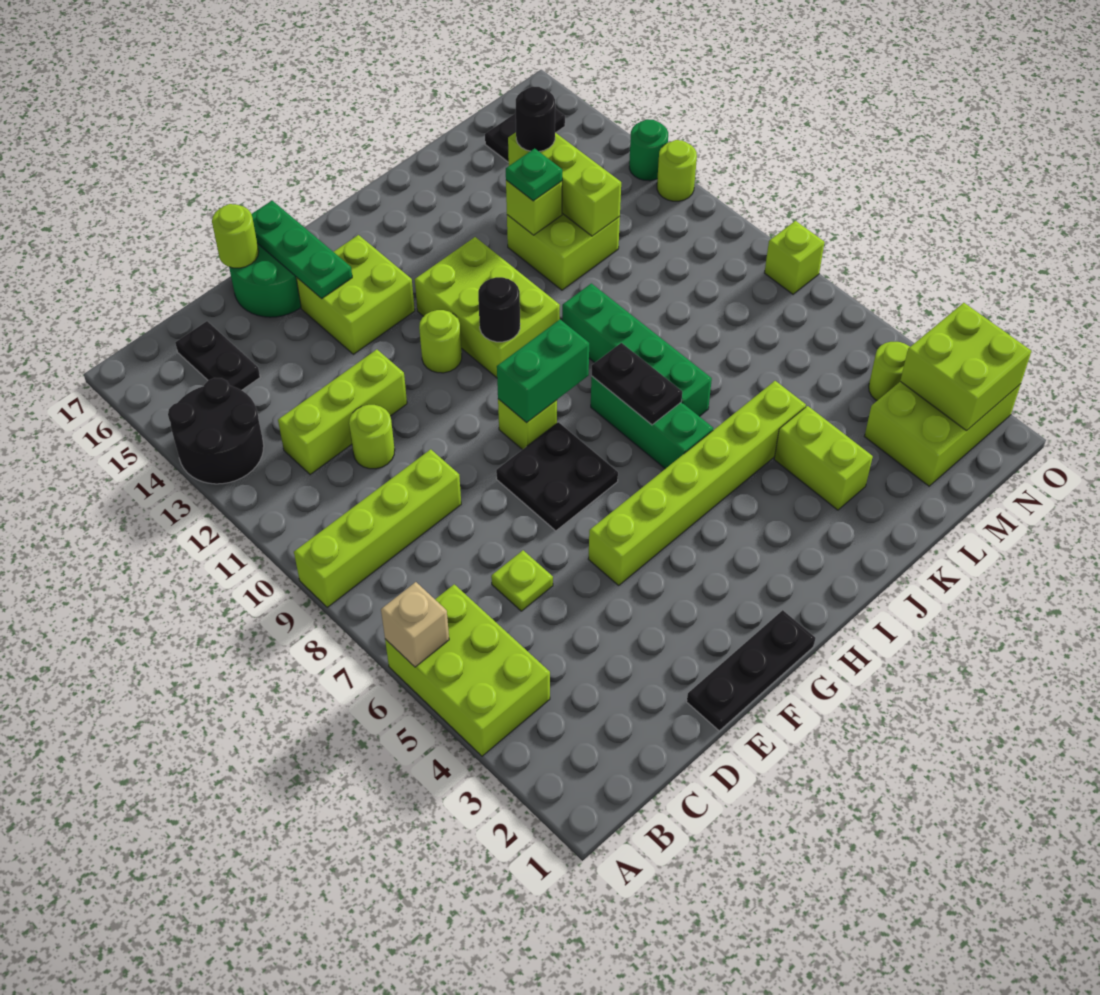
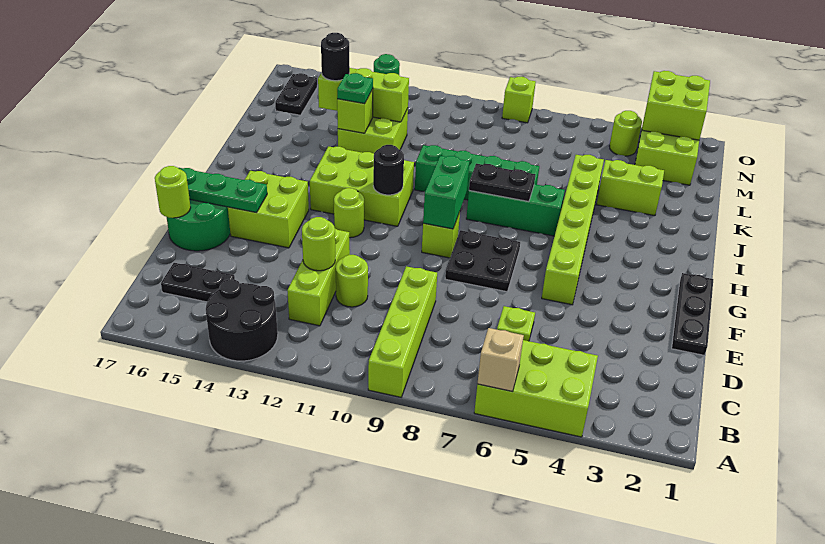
lime round brick O12 level 1 -> lime round brick D12 level 2

